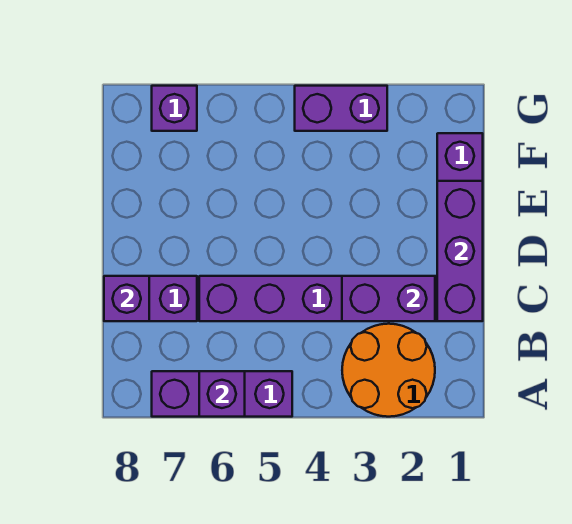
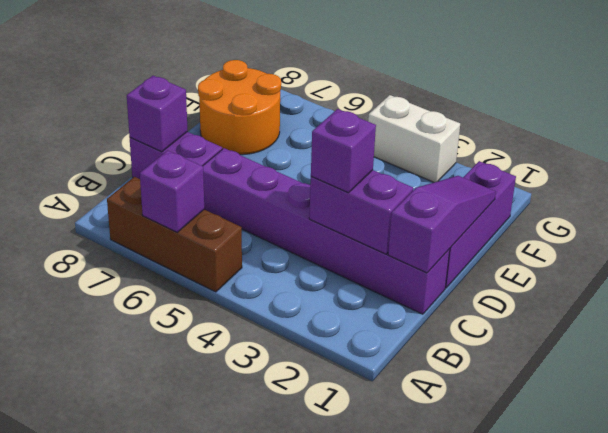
orange round brick A2:B3 level 1 -> orange round brick E7:F8 level 1
purple brick A5:A7 level 1 -> brown brick A5:A7 level 1
purple brick C1:E1 level 2 -> purple slope C1:E1 level 2 top C
purple brick G3:G4 level 1 -> white brick G3:G4 level 1
purple brick G7 level 1 -> purple brick C3 level 3

